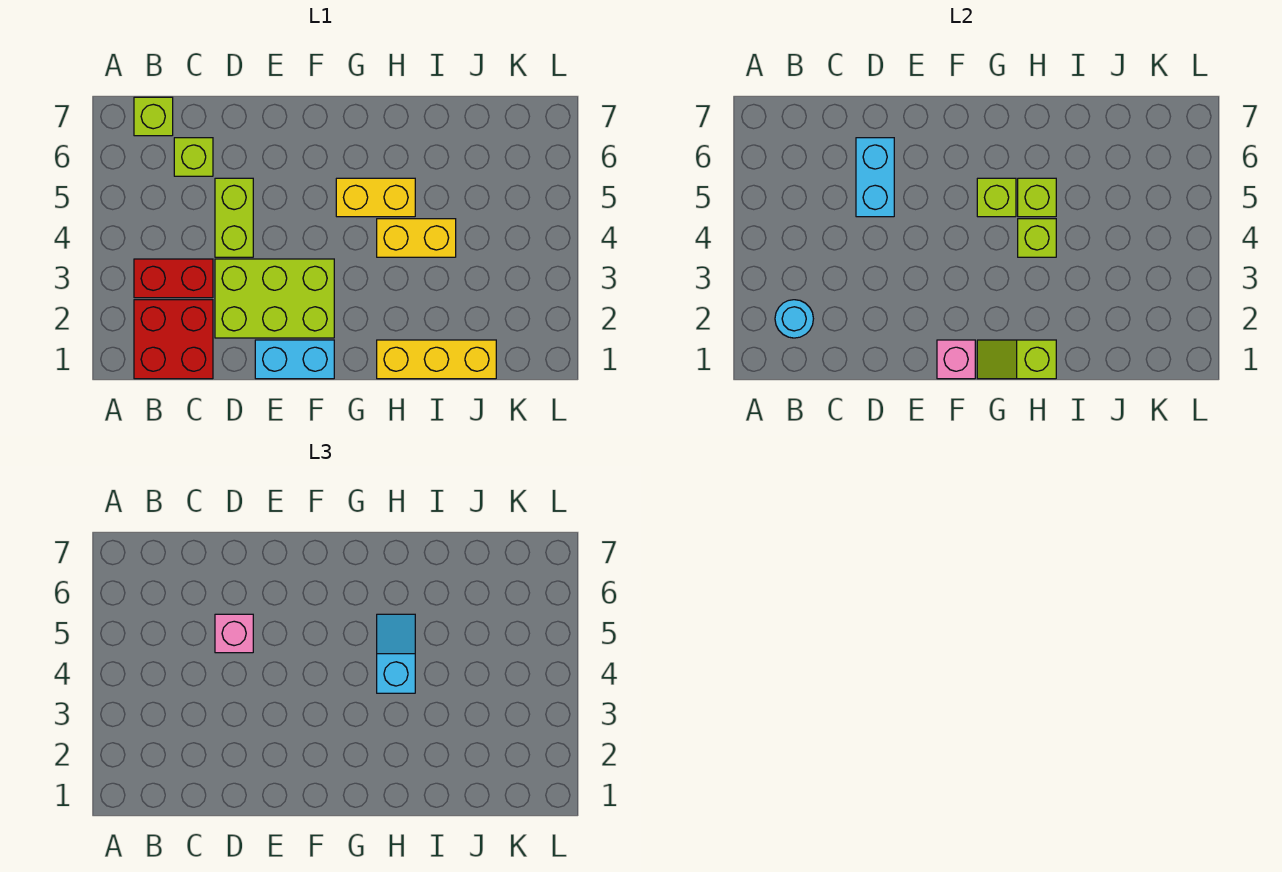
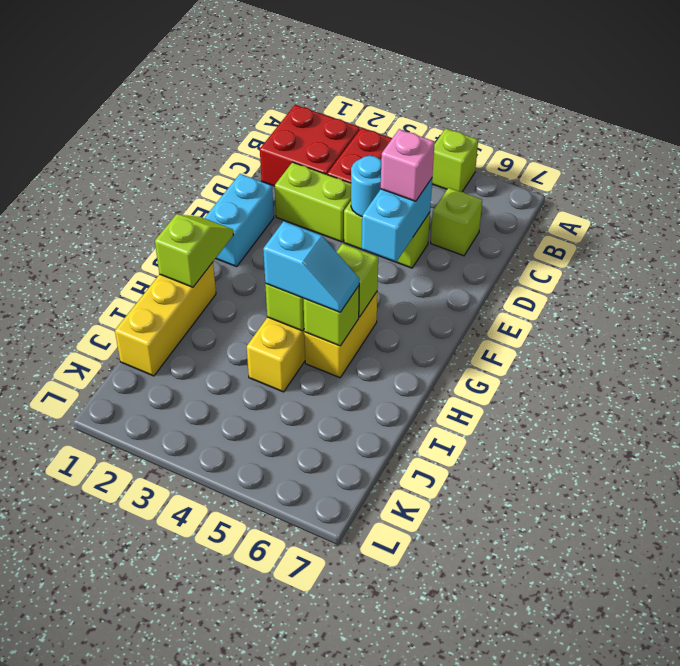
cyan round brick B2 level 2 -> cyan round brick D4 level 2
lime brick B7 level 1 -> lime brick A5 level 1
lime brick D2:F3 level 1 -> lime brick D2:D3 level 1
cyan brick D5:D6 level 2 -> cyan brick D5:E5 level 2
pink brick F1 level 2 -> none

